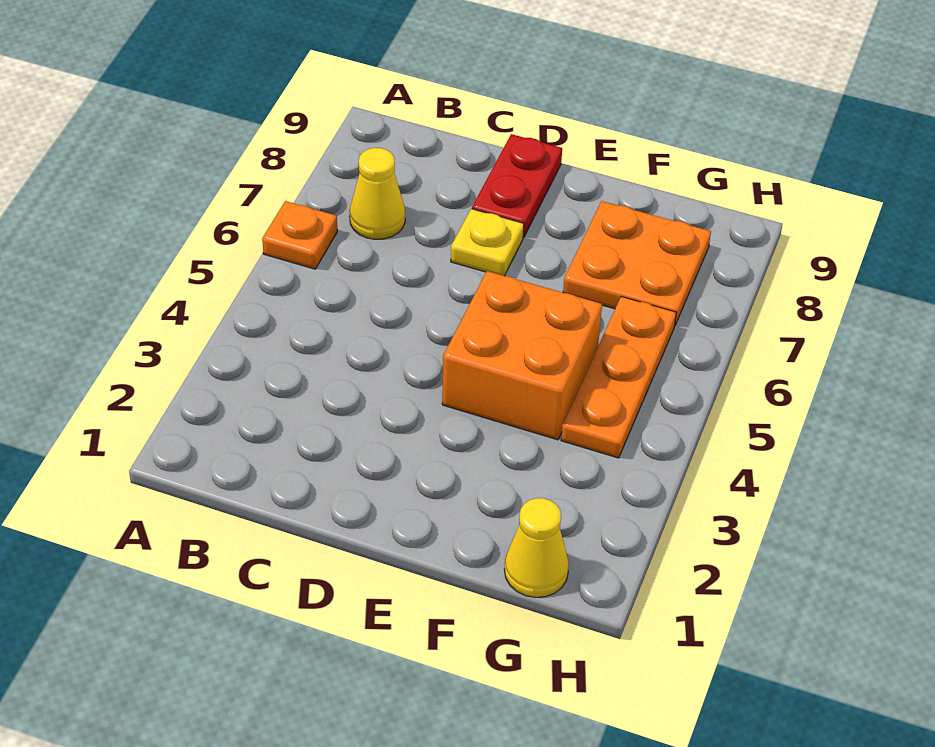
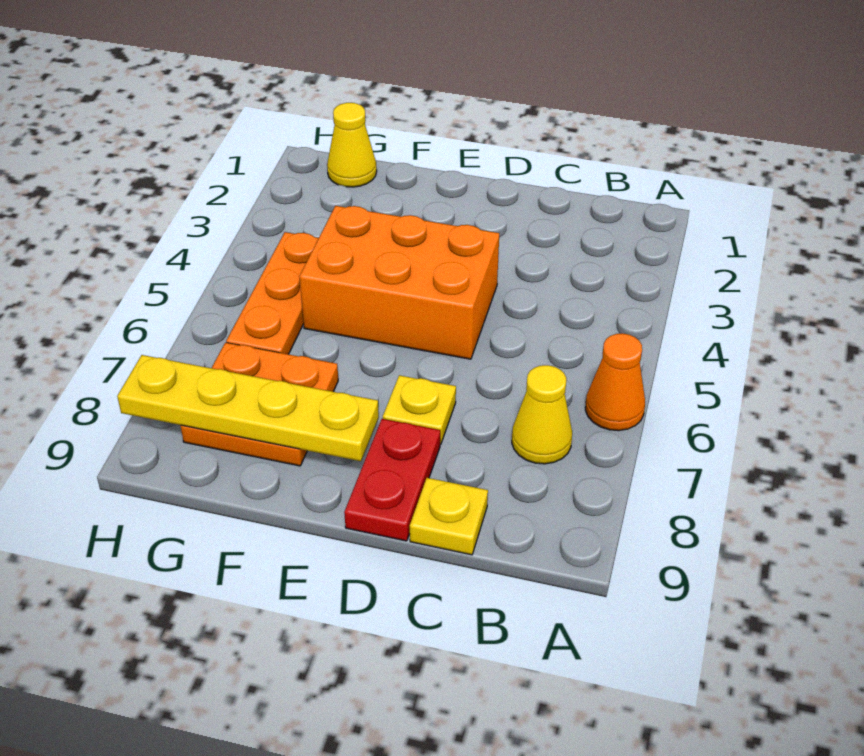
orange plate A6 level 1 -> orange cone A6 level 1
none -> yellow plate C9 level 1
orange brick E4:F5 level 1 -> orange brick D4:F5 level 1
none -> yellow plate E8:H8 level 2

